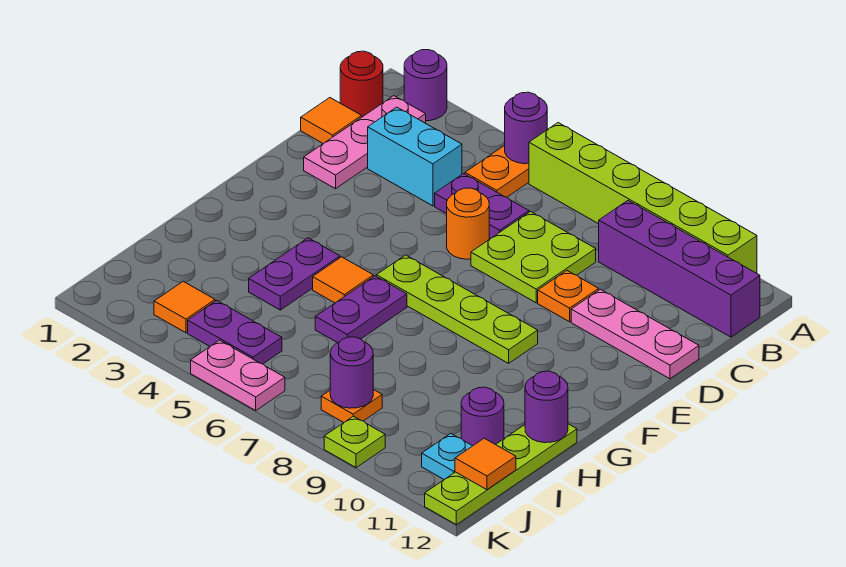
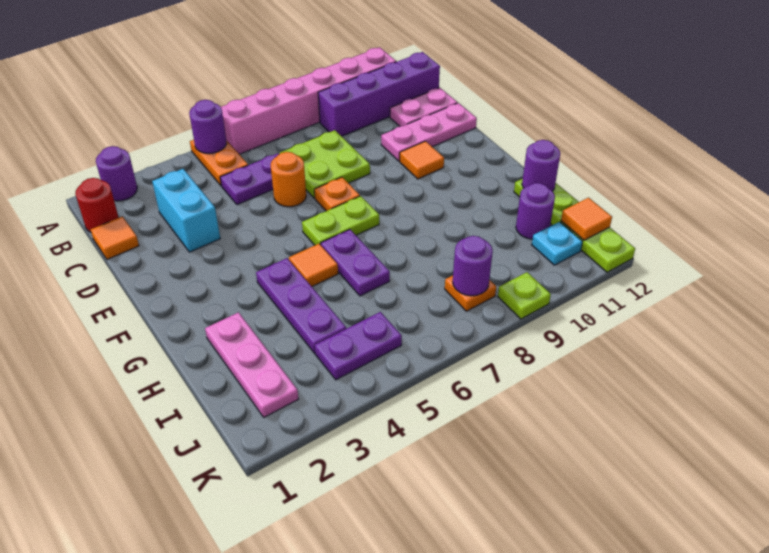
lime brick A6:A11 level 1 -> pink brick A6:A11 level 1
pink plate B2:D2 level 1 -> pink plate H2:J2 level 1
cyan brick C3:C4 level 1 -> cyan brick C3:D3 level 1
orange plate D9 level 1 -> orange plate E7 level 1
lime plate F6:F9 level 1 -> lime plate F6:F7 level 1
purple plate G4:H4 level 1 -> purple plate G4:I4 level 1
orange tile J3 level 1 -> orange tile E10 level 1
pink plate K5:K6 level 1 -> pink plate C11:C12 level 1

